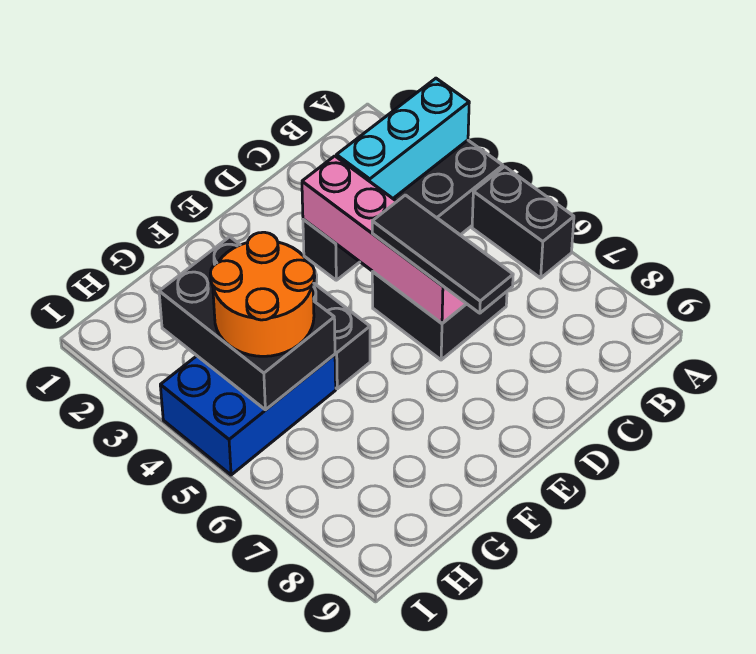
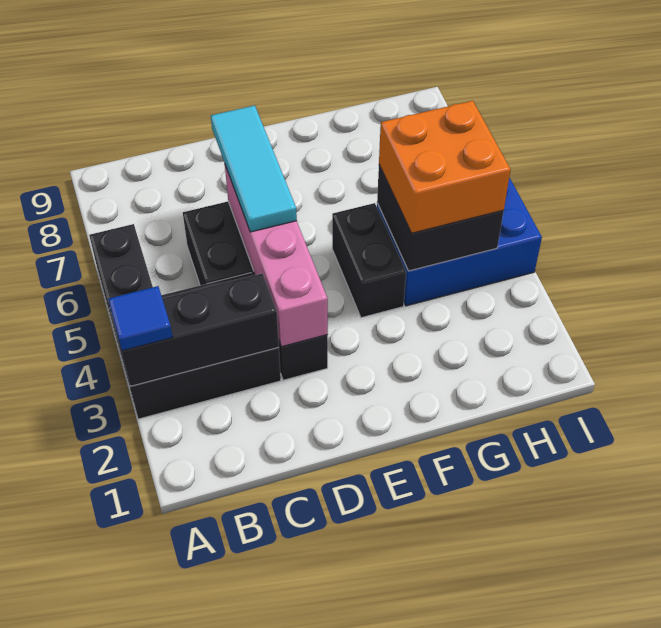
cyan brick A3:C3 level 2 -> black brick A3:C3 level 2
none -> blue tile A3 level 3
black tile D5:D7 level 3 -> cyan tile D5:D7 level 3
black brick G3:H5 level 2 -> black brick G4:H5 level 2
orange round brick G4:H5 level 3 -> orange brick G4:H5 level 3

